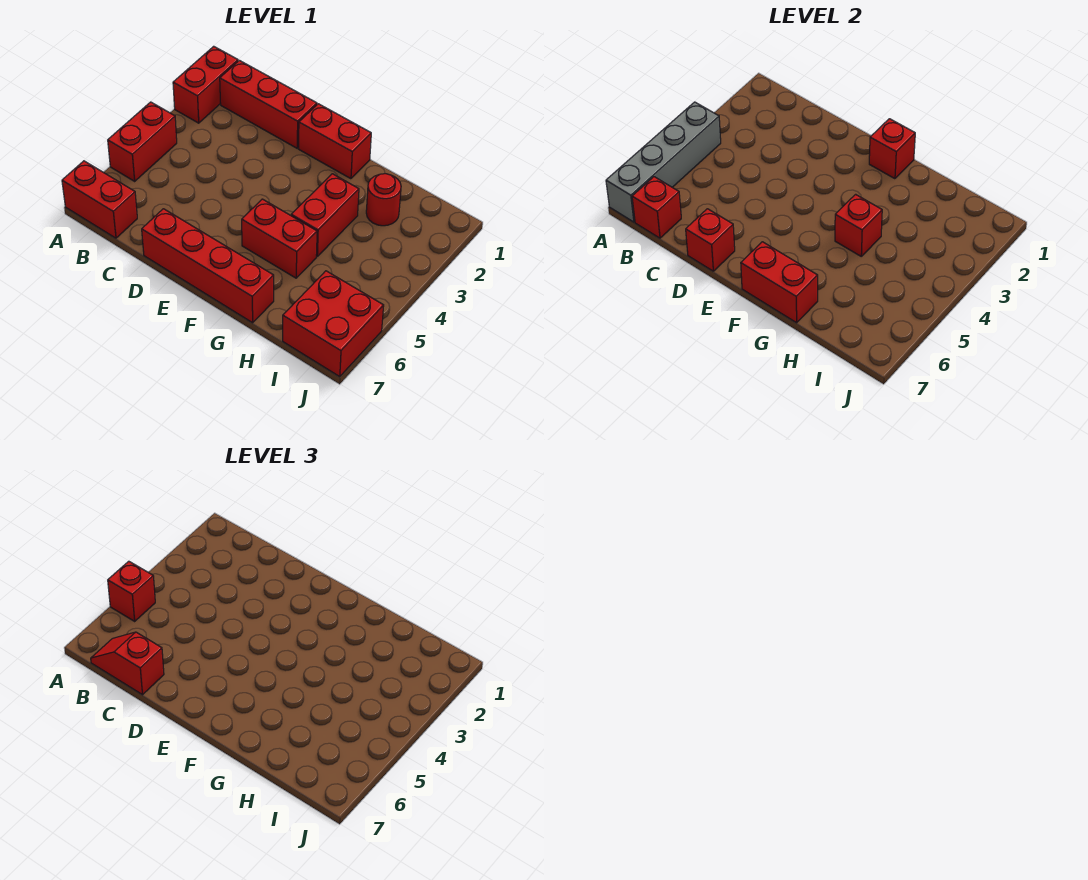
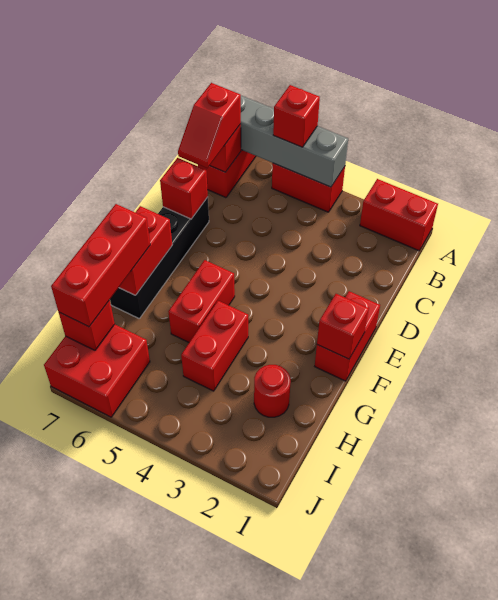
red brick B1:D1 level 1 -> red brick G7:I7 level 3
red slope B7:C7 level 3 top C -> red slope B7:C7 level 3 top B
red brick D7:G7 level 1 -> black brick D7:G7 level 1
red brick G3:G4 level 1 -> red brick G4:H4 level 1
red brick G4 level 2 -> red brick I7 level 2

